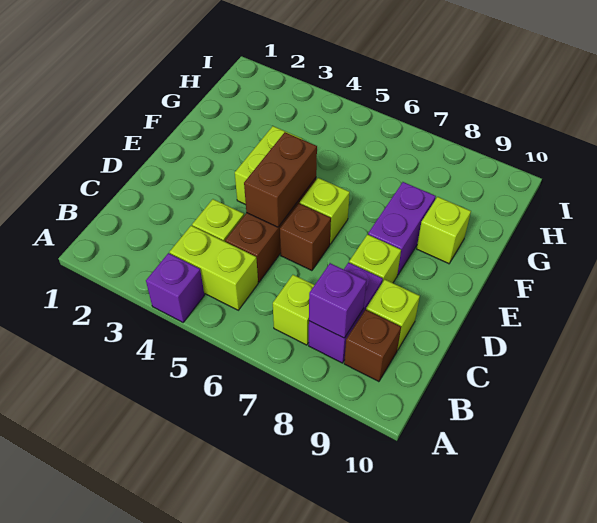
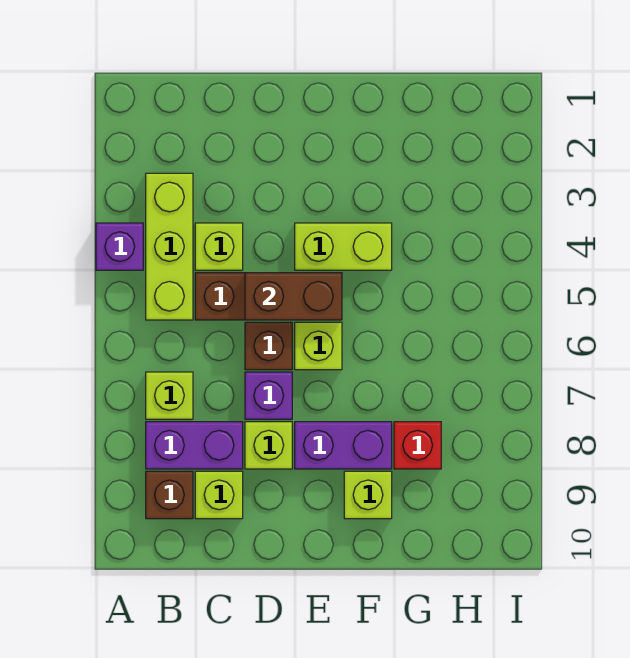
lime brick B4:B5 level 1 -> lime brick B3:B5 level 1
purple brick B8 level 2 -> purple brick D7 level 1
none -> red brick G8 level 1

